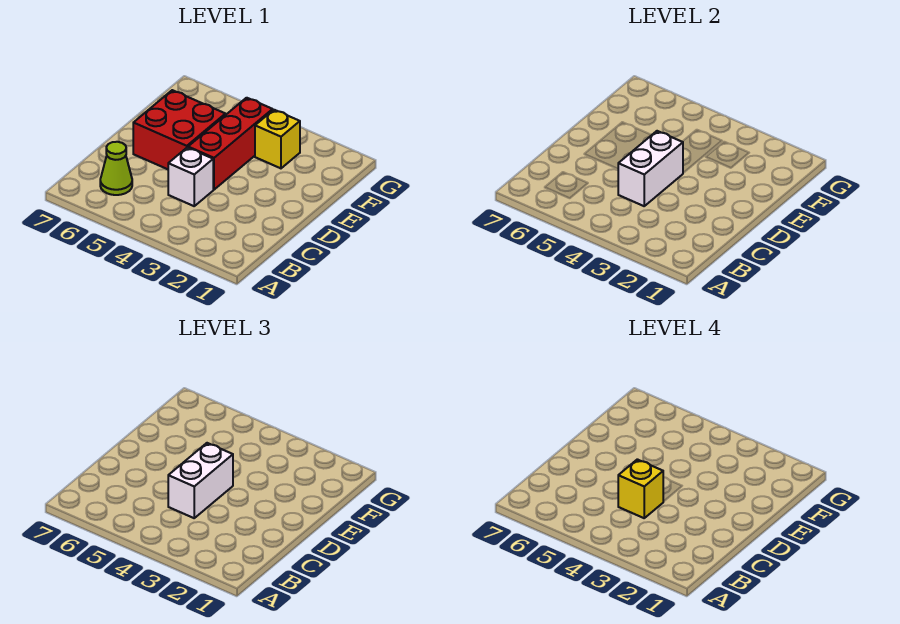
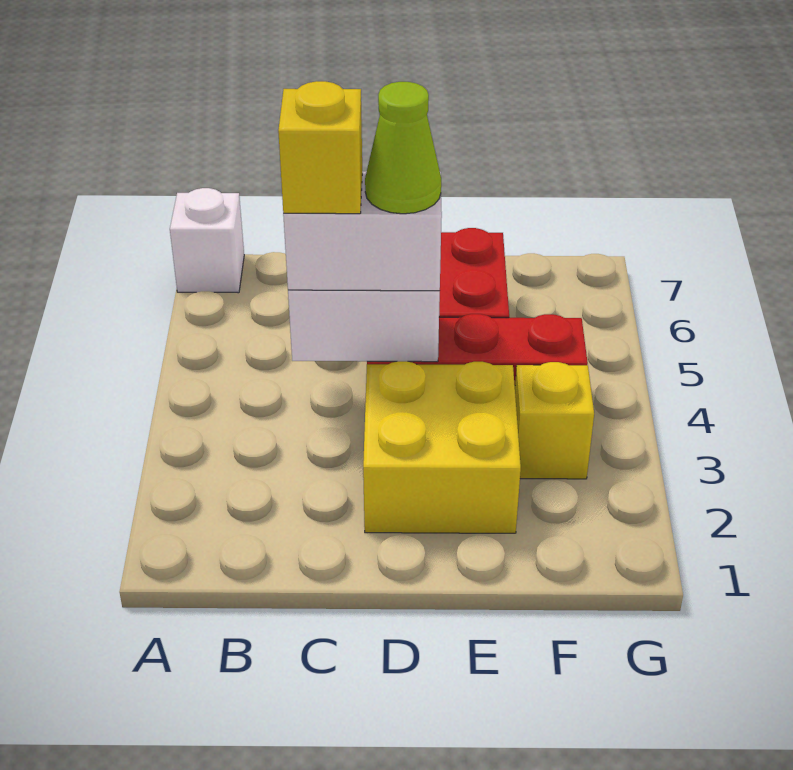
lime cone B6 level 1 -> lime cone D4 level 4
white brick C4 level 1 -> white brick A7 level 1
none -> yellow brick D2:E3 level 1

